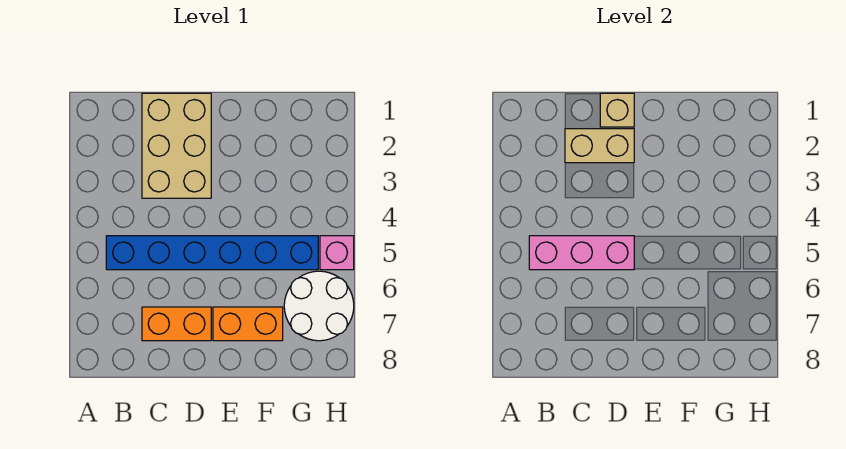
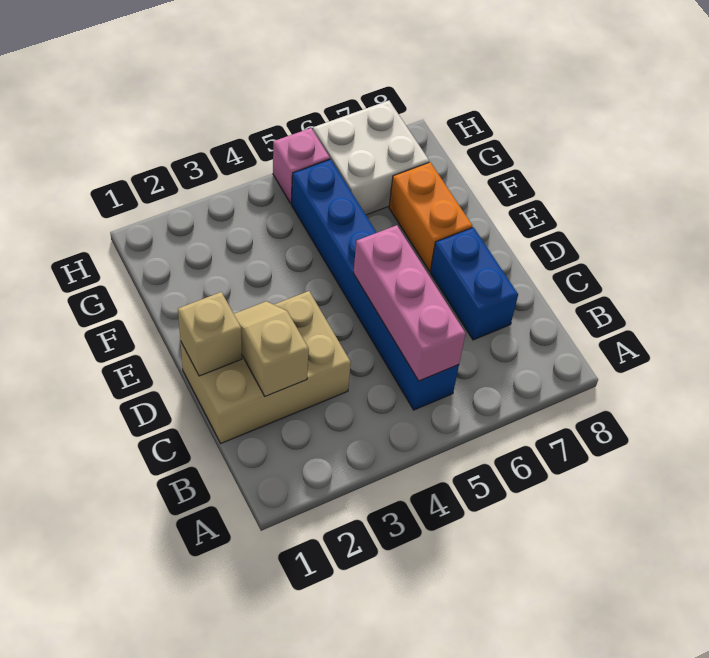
tan brick C2:D2 level 2 -> tan slope C2:D2 level 2 top C
orange brick C7:D7 level 1 -> blue brick C7:D7 level 1
white round brick G6:H7 level 1 -> white brick G6:H7 level 1

